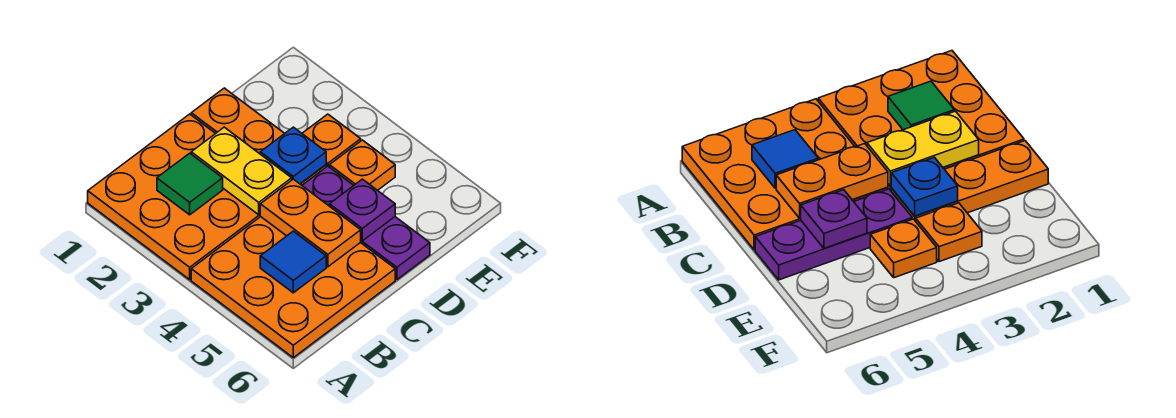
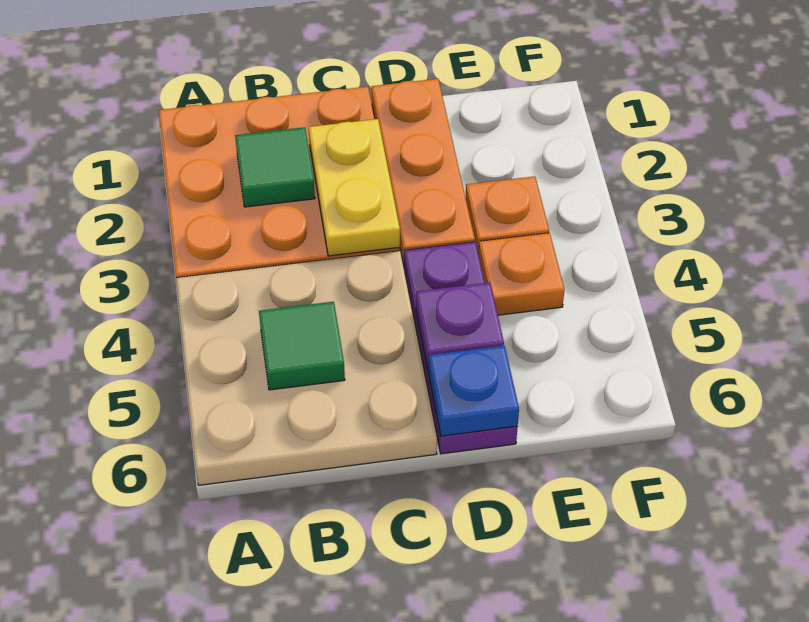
orange plate A4:C6 level 1 -> tan plate A4:C6 level 1
blue tile B5 level 2 -> green tile B5 level 2
orange plate C4:C5 level 2 -> none
blue plate D3 level 2 -> blue plate D6 level 2

